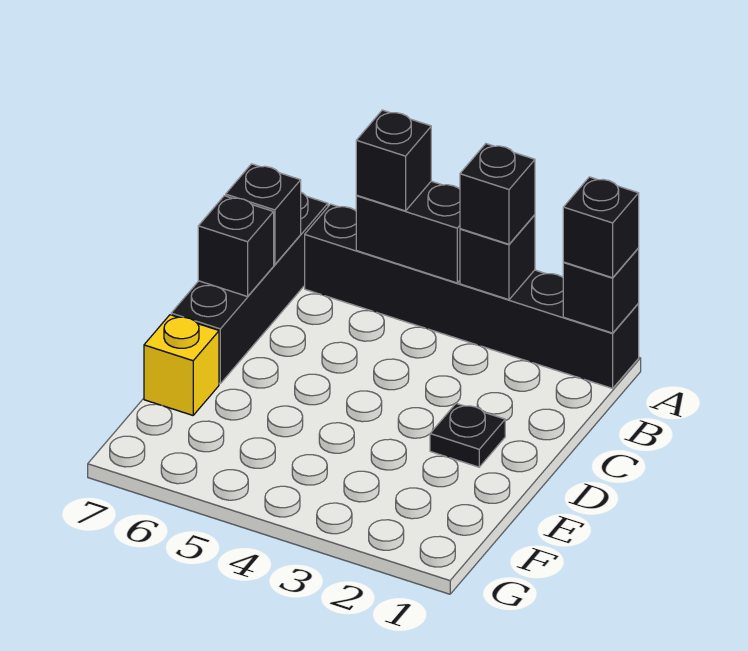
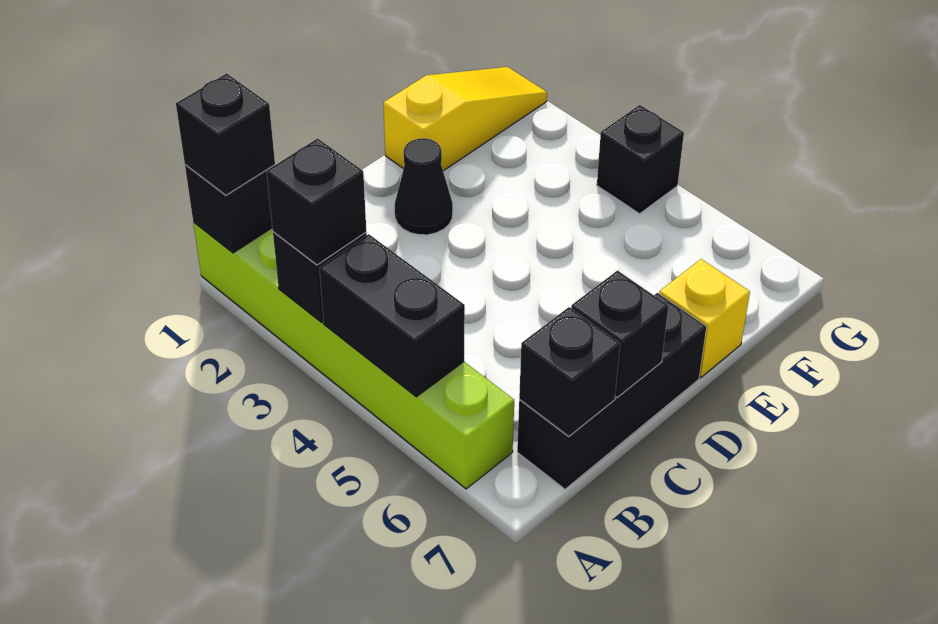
black brick A1:A6 level 1 -> lime brick A1:A6 level 1
black brick A5 level 3 -> black brick G4 level 1
black brick A7:D7 level 1 -> black brick B7:D7 level 1
black plate D2 level 1 -> black cone D2 level 1
none -> yellow slope E1:G1 level 1 top E

